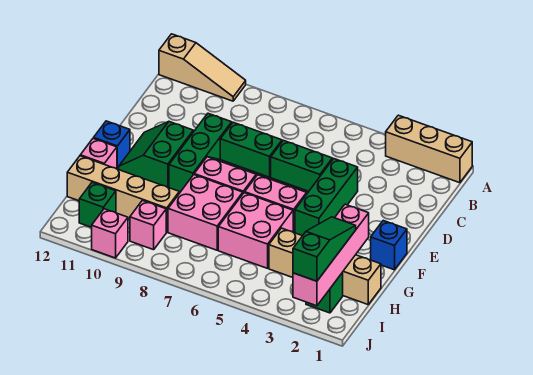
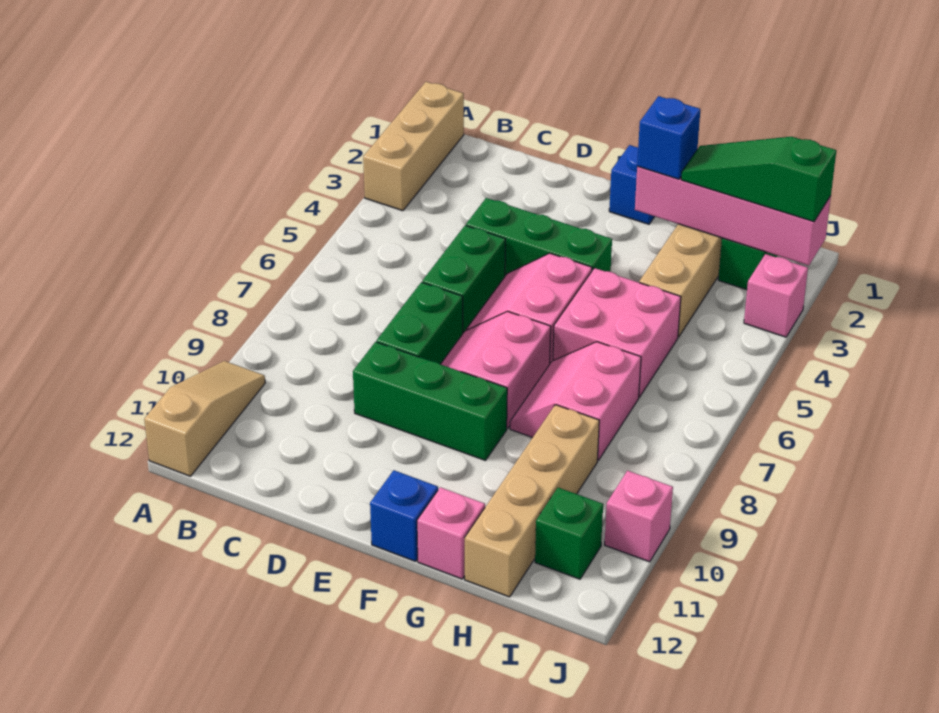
green slope E10:F11 level 1 top 10 -> none
none -> blue brick G2 level 3
pink brick G7:H8 level 1 -> pink slope G7:H8 level 1 top H
pink brick I9 level 1 -> pink brick J3 level 1

